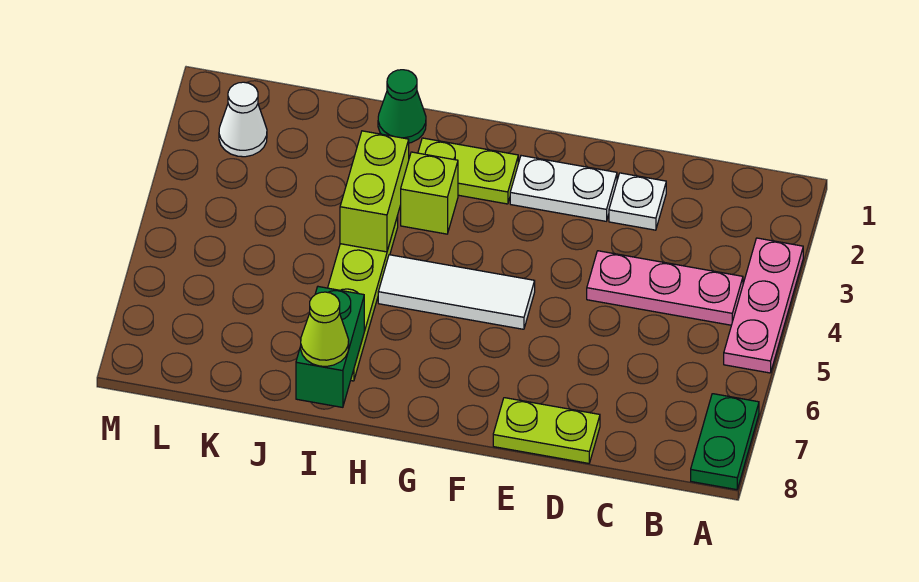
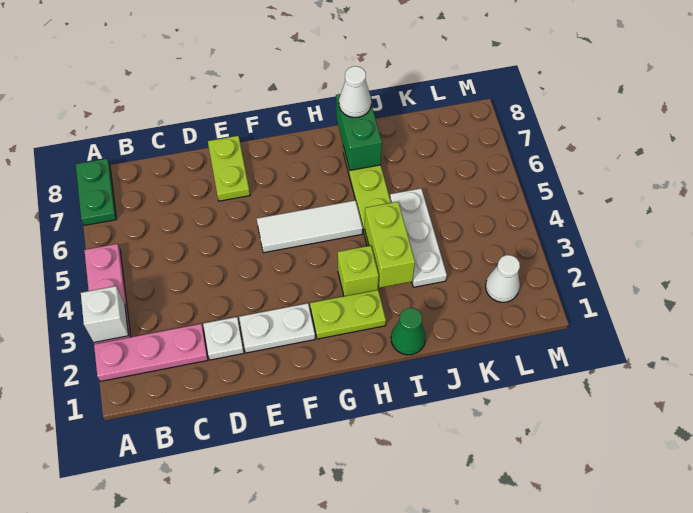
none -> white brick A3 level 2
pink plate B4:D4 level 1 -> pink plate A2:C2 level 1
lime plate D8:E8 level 1 -> lime plate E7:E8 level 1
lime cone I8 level 3 -> white cone I8 level 3
none -> white plate J3:J5 level 1

